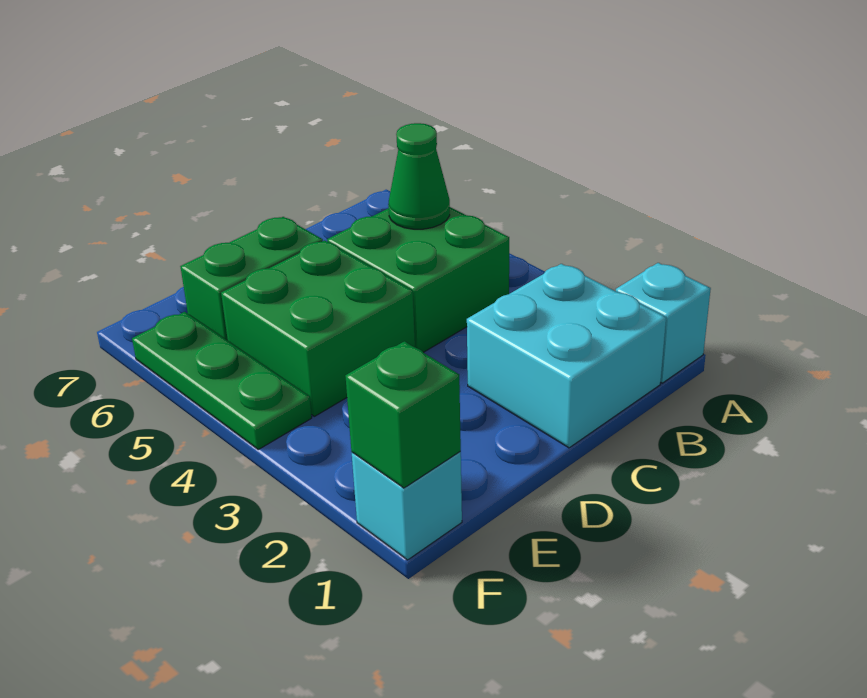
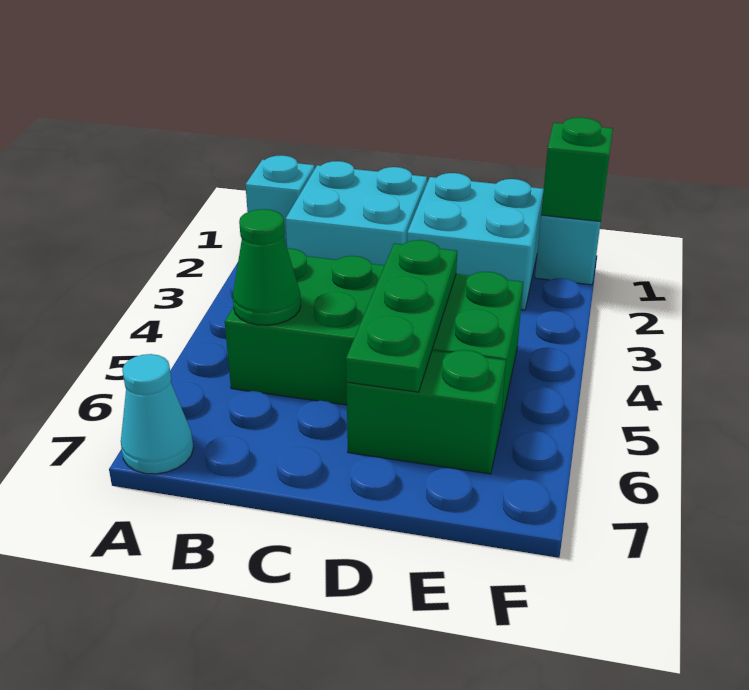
none -> cyan cone A7 level 1
none -> cyan brick D1:E2 level 1
green plate F4:F6 level 1 -> green plate D4:D6 level 2

